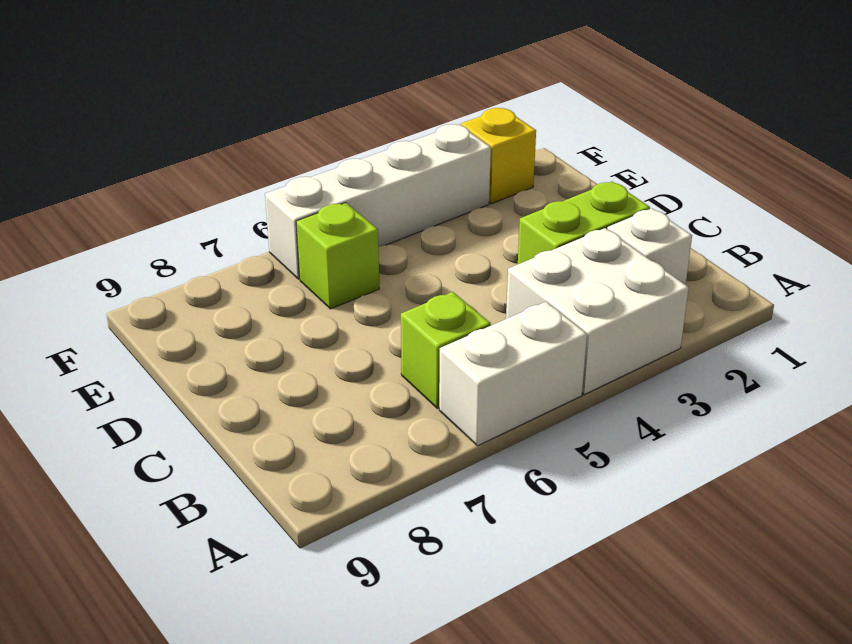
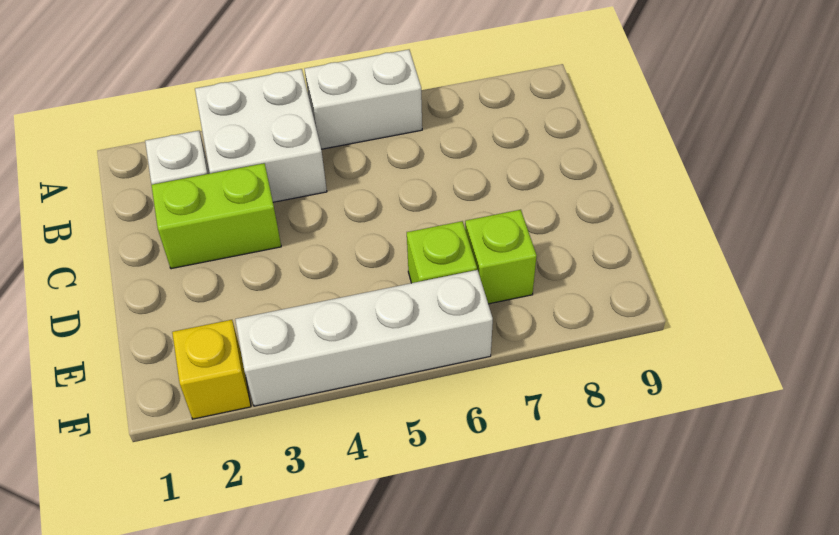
lime brick B6 level 1 -> lime brick E7 level 1

